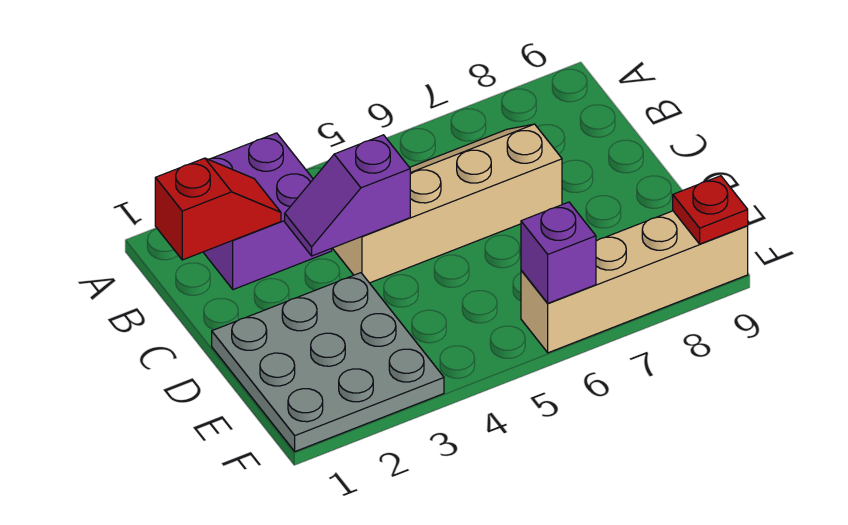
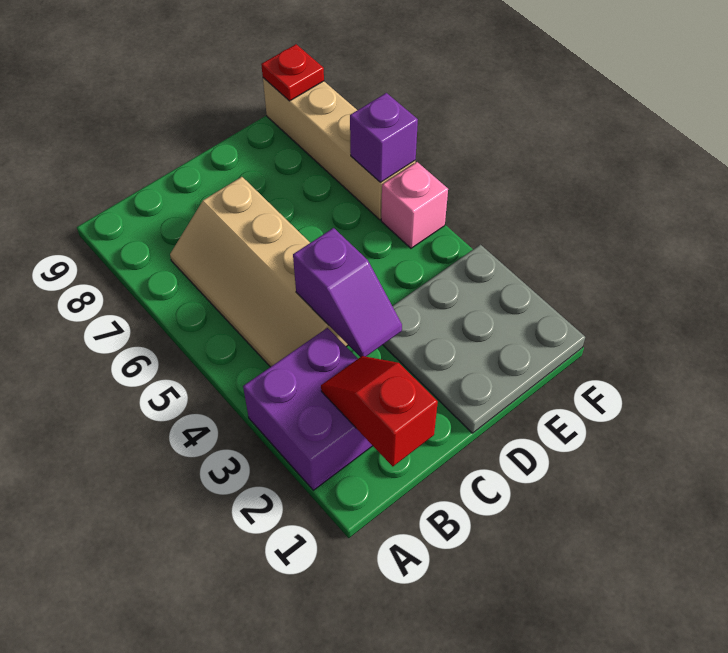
none -> pink brick F5 level 1

